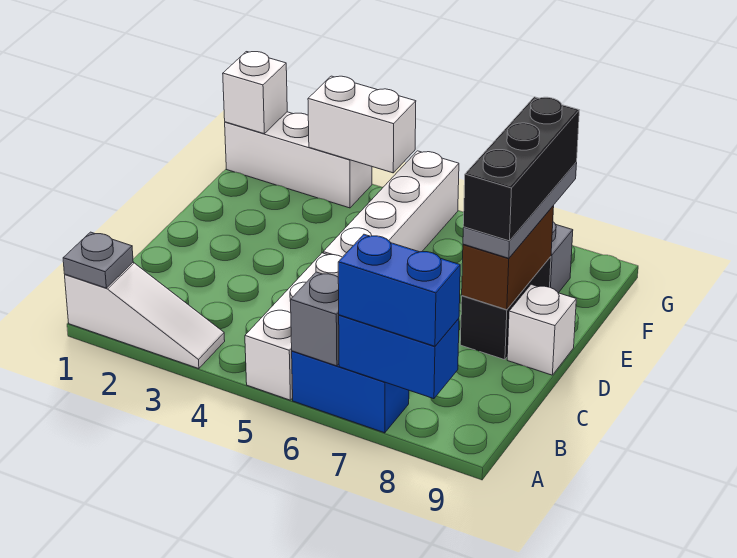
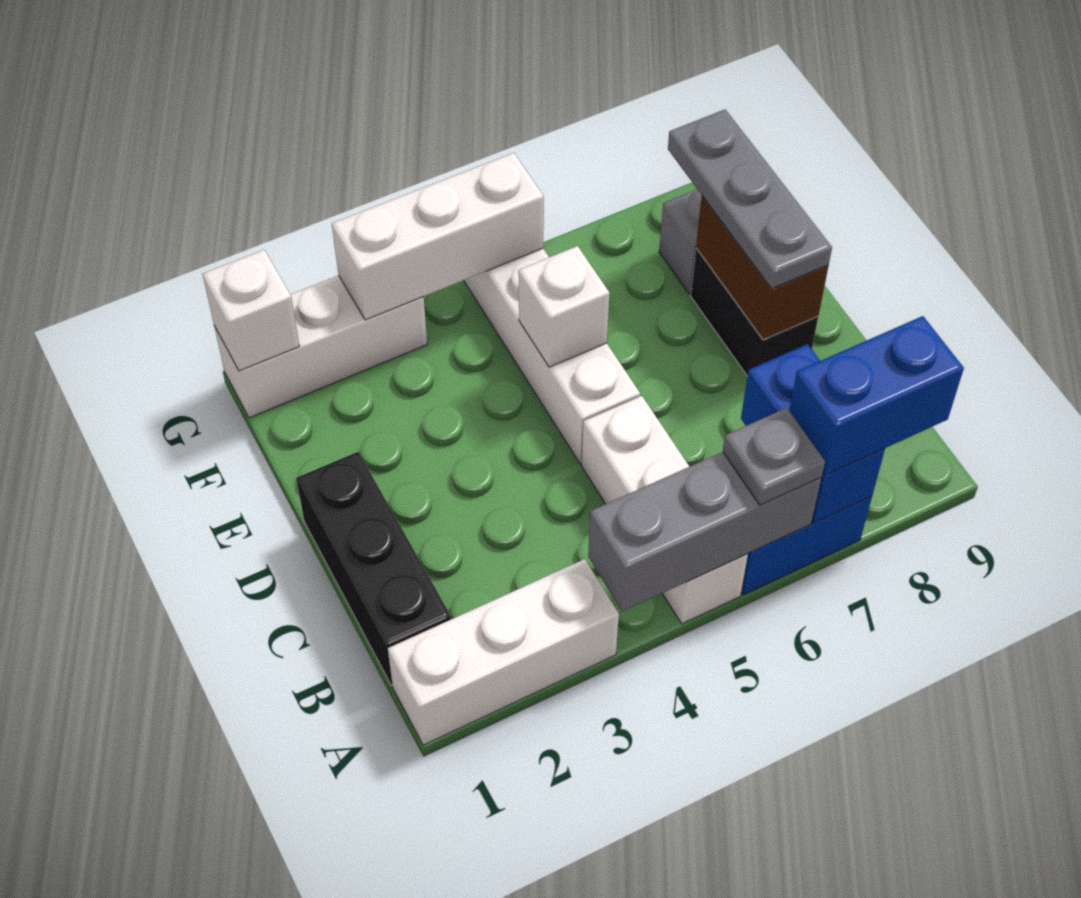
white slope A1:A3 level 1 top 1 -> white brick A1:A3 level 1
grey plate A1 level 2 -> grey plate A6 level 3
grey brick A6 level 2 -> grey brick A4:A6 level 2
blue brick A7:A8 level 2 -> blue brick A7:B7 level 2
black brick D8:F8 level 4 -> black brick B1:D1 level 1
white brick D9 level 1 -> white brick E5 level 2
white brick G3:G4 level 2 -> white brick G3:G5 level 2

